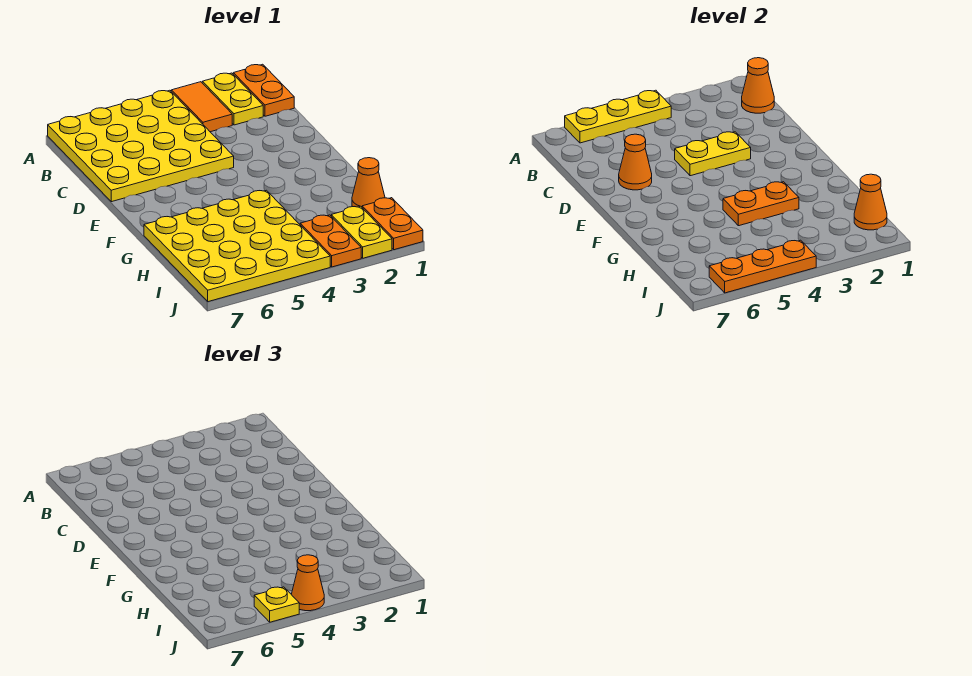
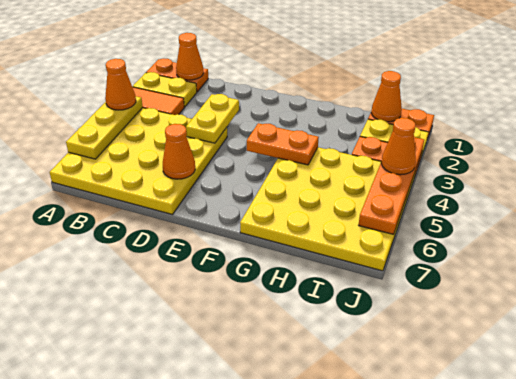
orange plate G3:G4 level 2 -> orange plate F4:G4 level 2
orange cone H1 level 1 -> orange cone A4 level 3
orange plate J4:J6 level 2 -> orange plate J3:J6 level 2
yellow plate J5 level 3 -> none

